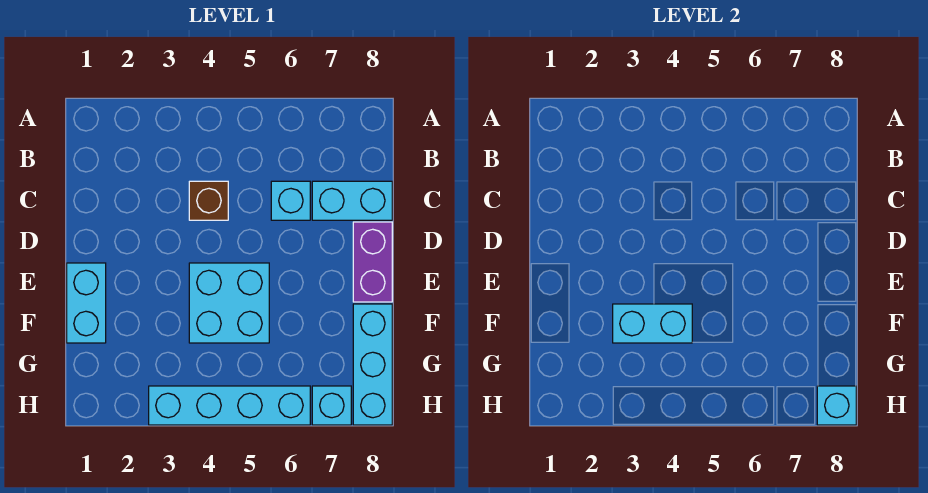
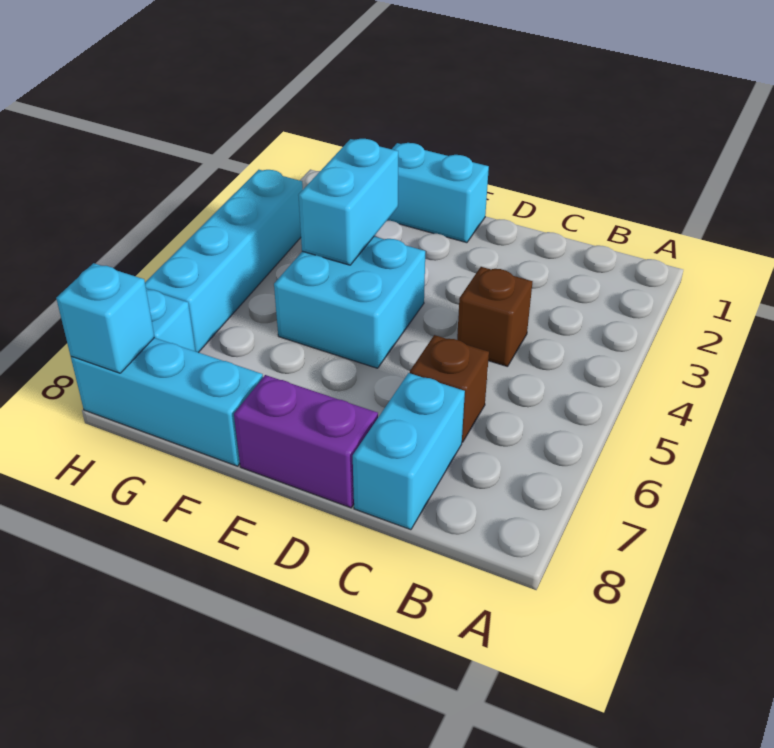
cyan brick C6 level 1 -> brown brick C6 level 1

